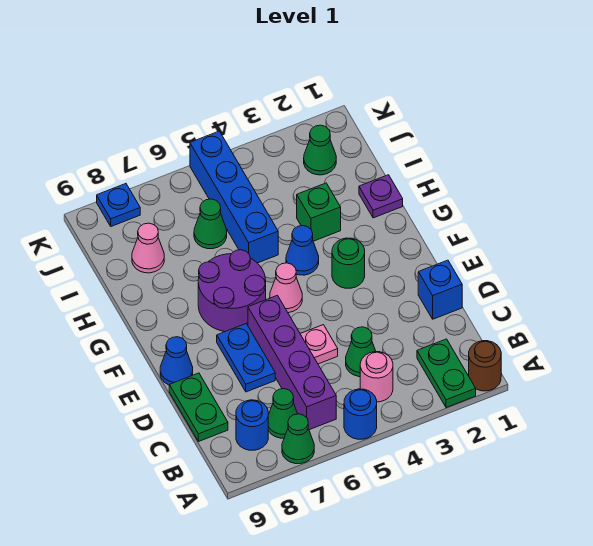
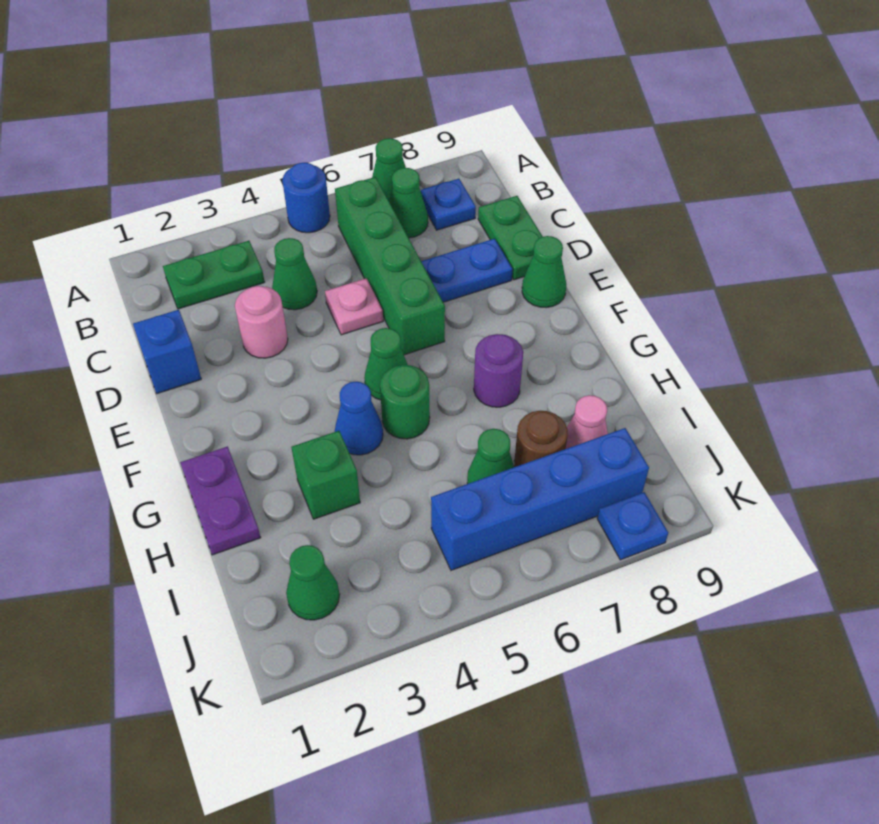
brown round brick A1 level 1 -> brown round brick I7 level 1
green plate A2:B2 level 1 -> green plate B2:B3 level 1
pink round brick B4 level 1 -> pink round brick D3 level 1
purple brick B6:E6 level 1 -> green brick B6:E6 level 1
blue round brick B8 level 1 -> blue plate B8 level 1
blue plate D7:E7 level 1 -> blue plate D7:D8 level 1
blue cone E9 level 1 -> green cone E9 level 1
green round brick F3 level 1 -> green round brick G5 level 1
pink cone F5 level 1 -> green cone F5 level 1
purple round brick F6:G7 level 1 -> purple round brick G7 level 1
purple plate H1 level 1 -> purple plate G1:H1 level 1
blue brick H5:K5 level 1 -> blue brick J5:J8 level 1

